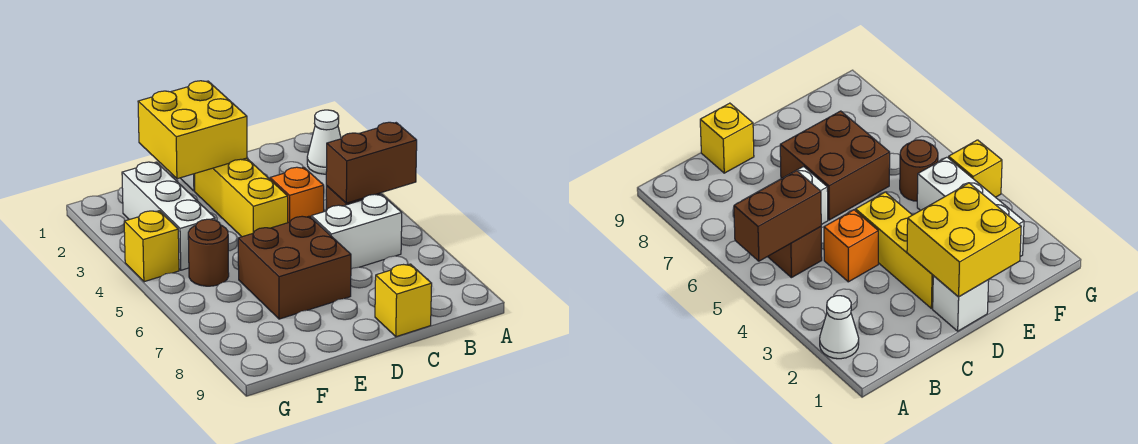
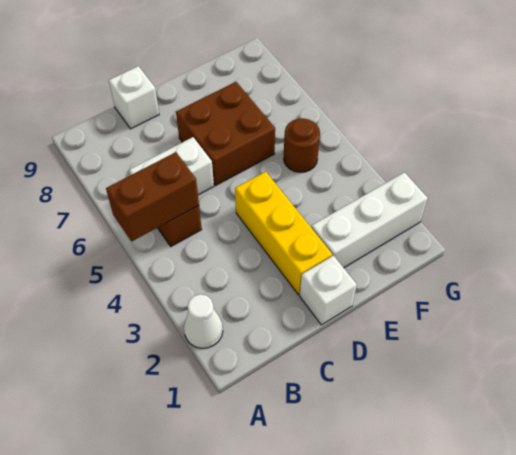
orange brick C4 level 1 -> none
yellow brick C9 level 1 -> white brick C9 level 1
yellow brick D1:E2 level 2 -> none
white brick F2:F4 level 1 -> white brick E2:G2 level 1
yellow brick G4 level 1 -> none

